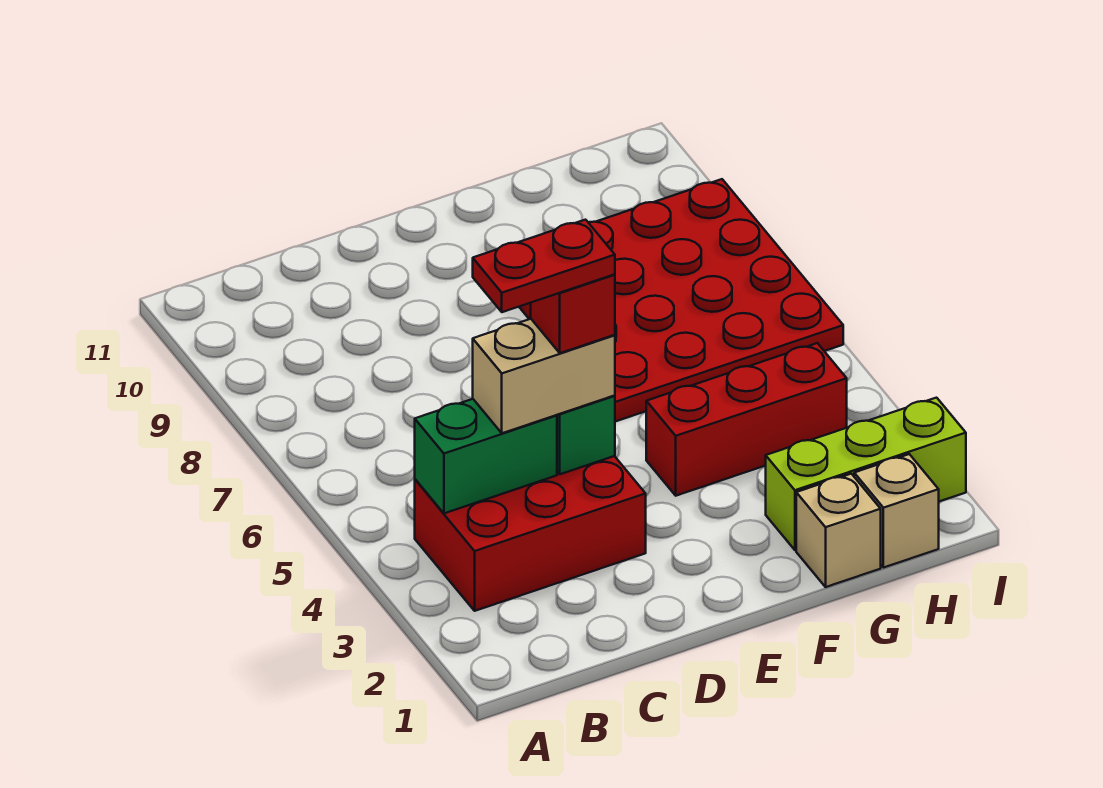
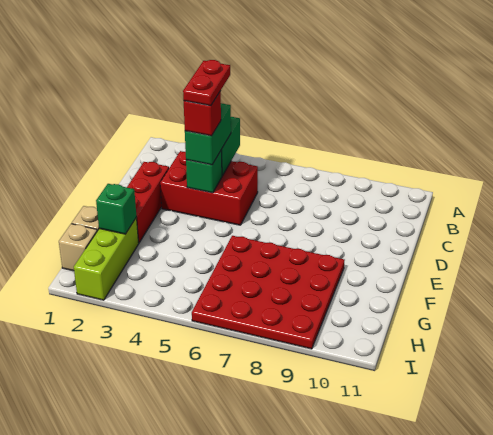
red brick B3:D4 level 1 -> red brick C3:D5 level 1
tan brick C4:D4 level 3 -> green brick C4:D4 level 3
red brick F4:H4 level 1 -> red brick D2:F2 level 1
none -> green brick G2 level 2

